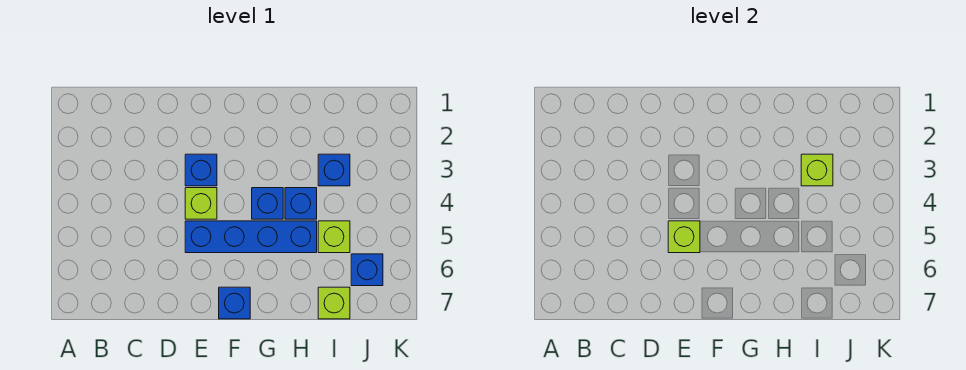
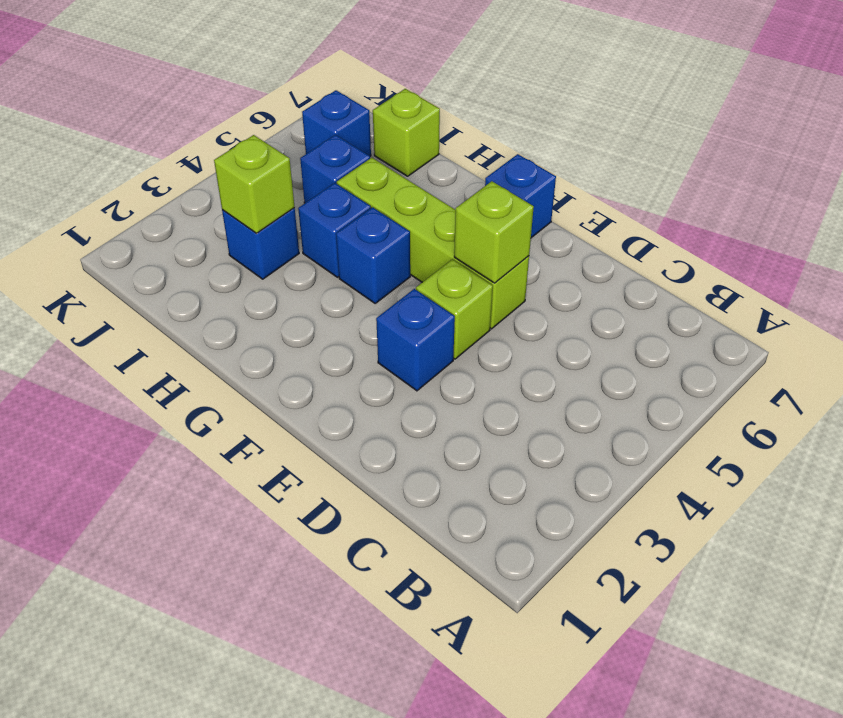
blue brick E5:H5 level 1 -> lime brick E5:H5 level 1
lime brick I5 level 1 -> blue brick I5 level 1

